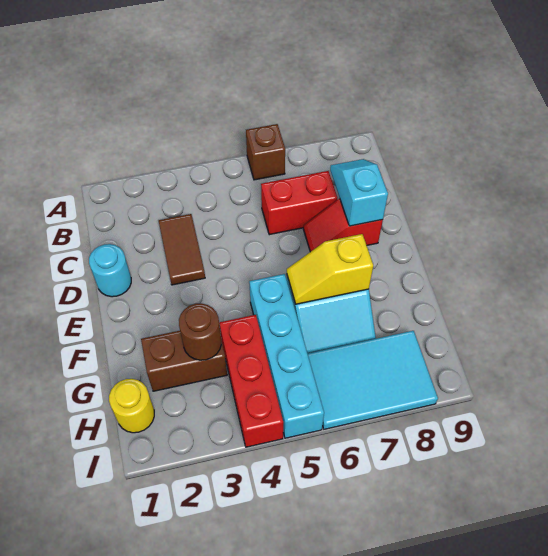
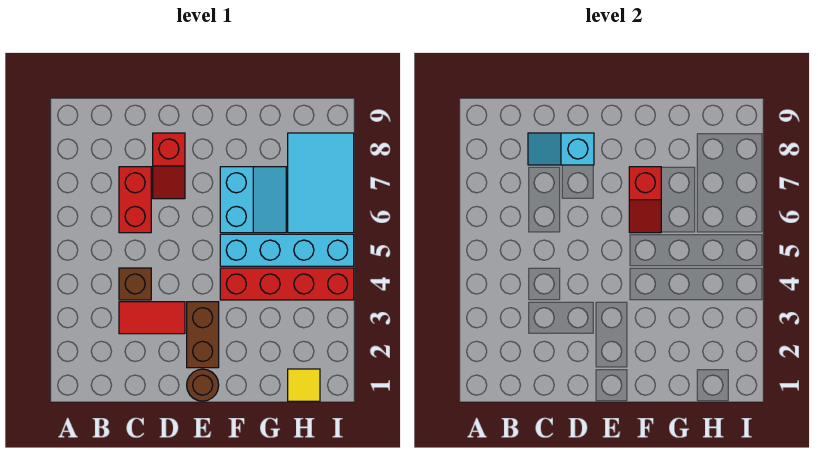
brown brick A6 level 1 -> brown brick C4 level 1
brown tile C3:D3 level 1 -> red tile C3:D3 level 1
cyan round brick D1 level 1 -> none
yellow slope F6:F7 level 2 top 7 -> red slope F6:F7 level 2 top 7
brown brick G2:G3 level 1 -> brown brick E2:E3 level 1
brown round brick G3 level 2 -> brown round brick E1 level 1
red brick G4:I4 level 1 -> red brick F4:I4 level 1
yellow round brick H1 level 1 -> yellow tile H1 level 1

